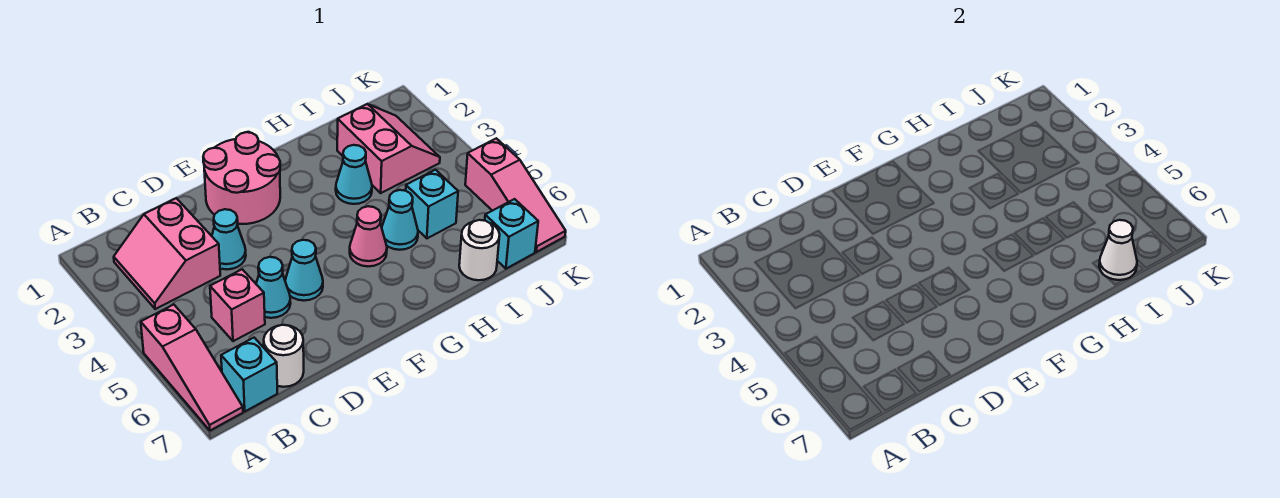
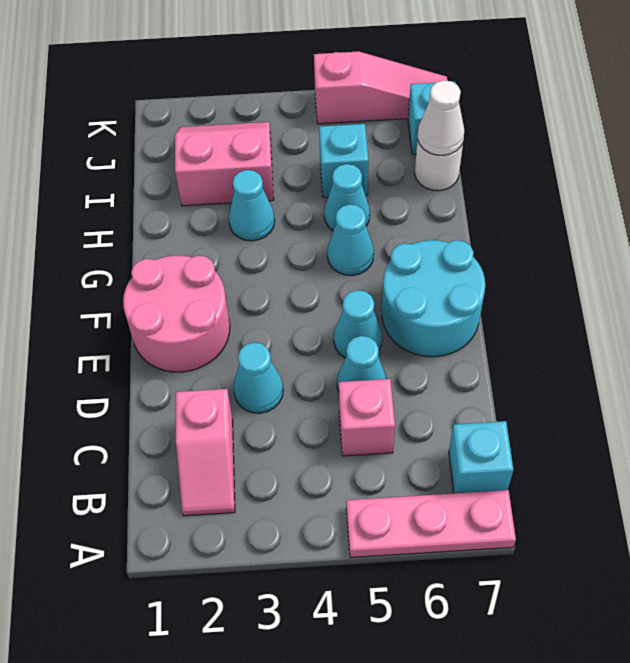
pink slope A5:A7 level 1 top 5 -> pink plate A5:A7 level 1
pink slope B2:C3 level 1 top C -> pink slope B2:C2 level 1 top C
white round brick C7 level 1 -> none
none -> cyan round brick E6:F7 level 1
pink cone G5 level 1 -> cyan cone G5 level 1

